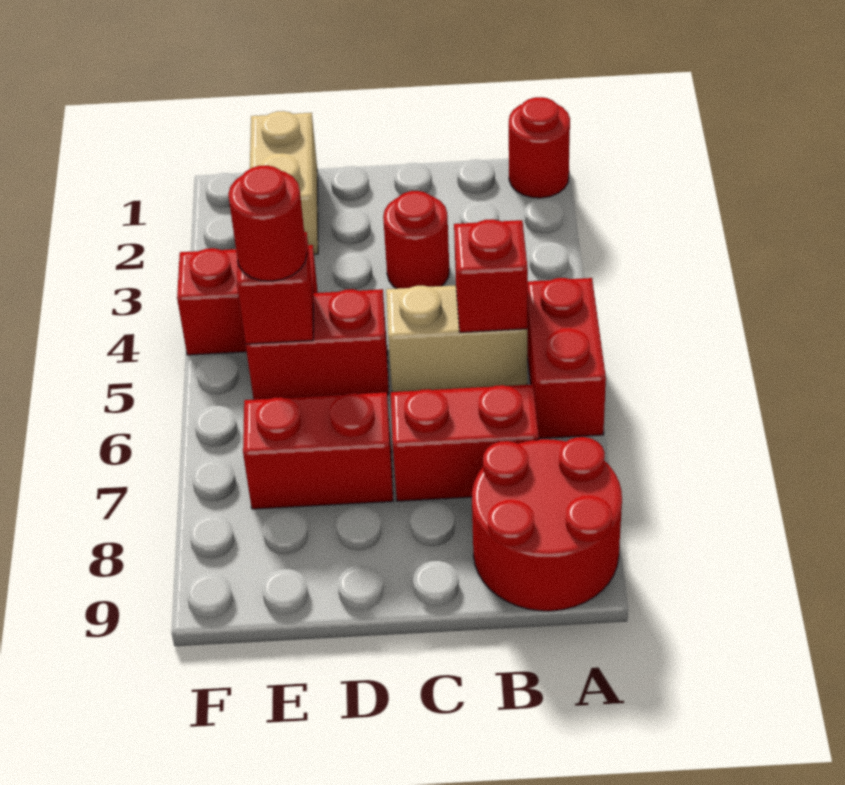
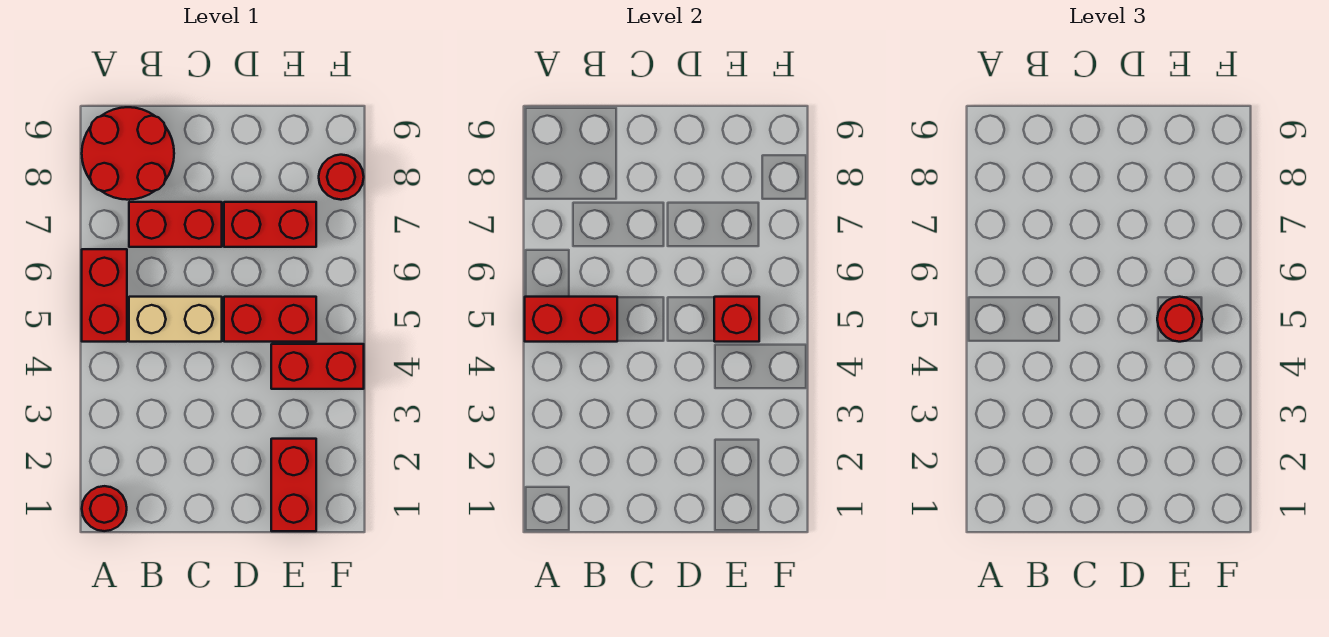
red brick B5 level 2 -> red brick A5:B5 level 2
red round brick C3 level 1 -> red round brick F8 level 1
tan brick E1:E2 level 1 -> red brick E1:E2 level 1

